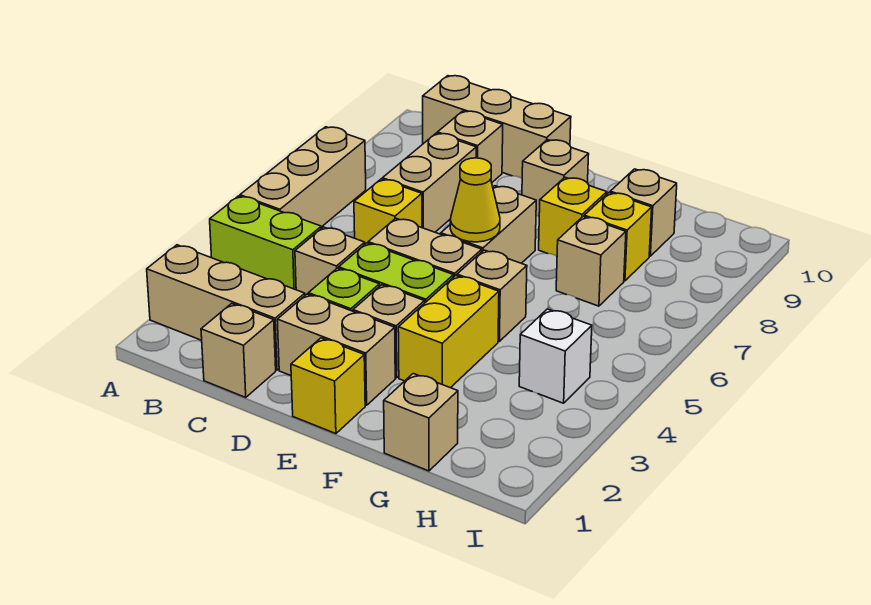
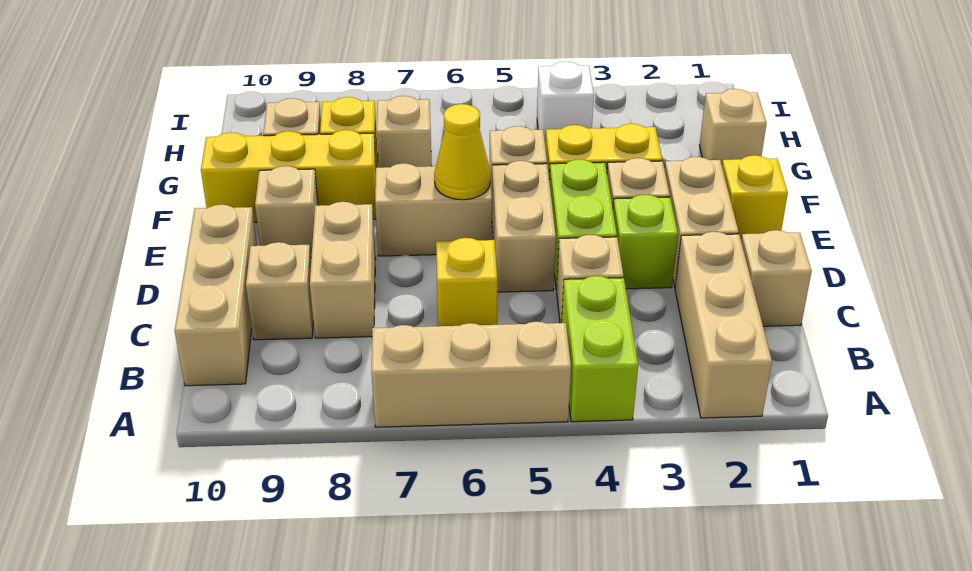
tan brick C7:C8 level 1 -> tan brick C8:D8 level 1
yellow brick F8 level 1 -> yellow brick F8:F10 level 1

